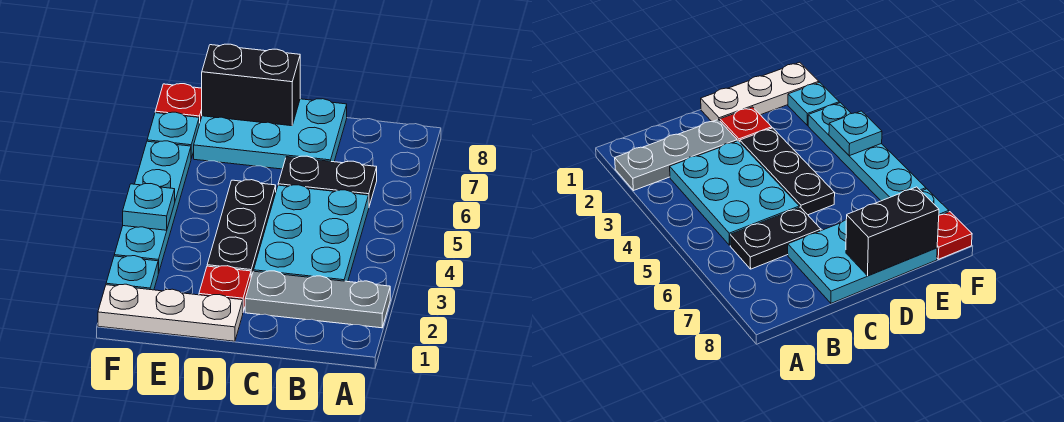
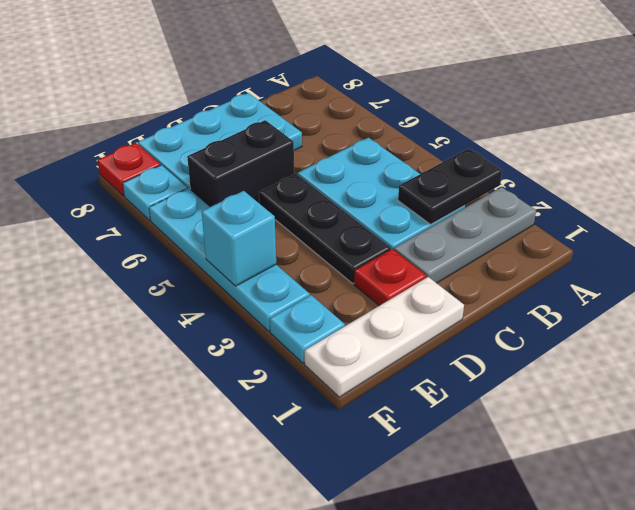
black plate B6:C6 level 1 -> black plate A3:B3 level 2
black brick D8:E8 level 2 -> black brick D6:E6 level 1
cyan plate F4 level 2 -> cyan brick F4 level 2

